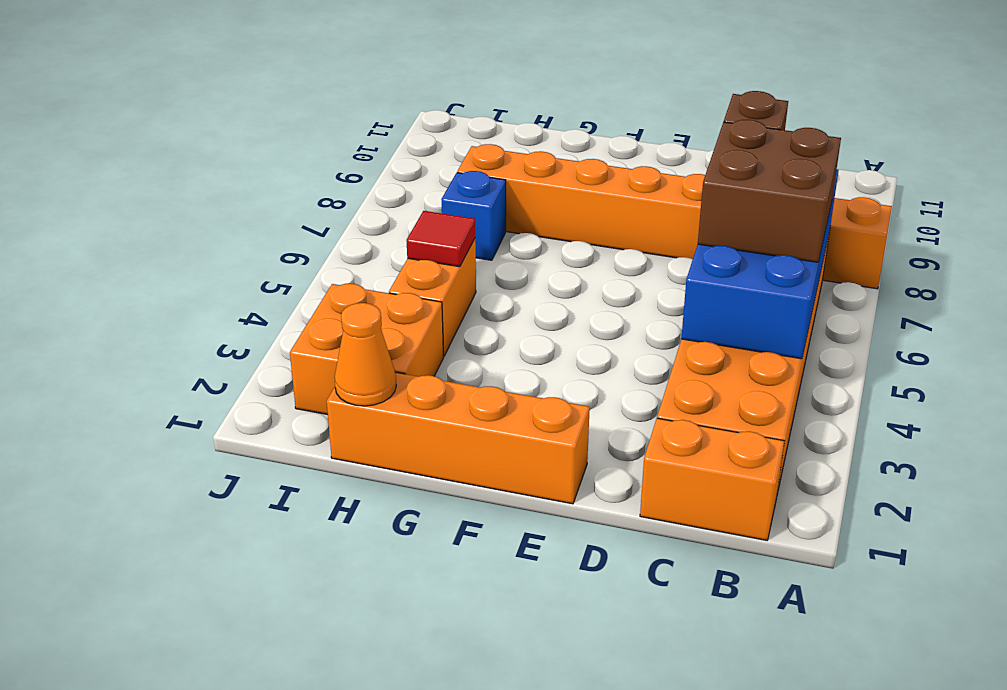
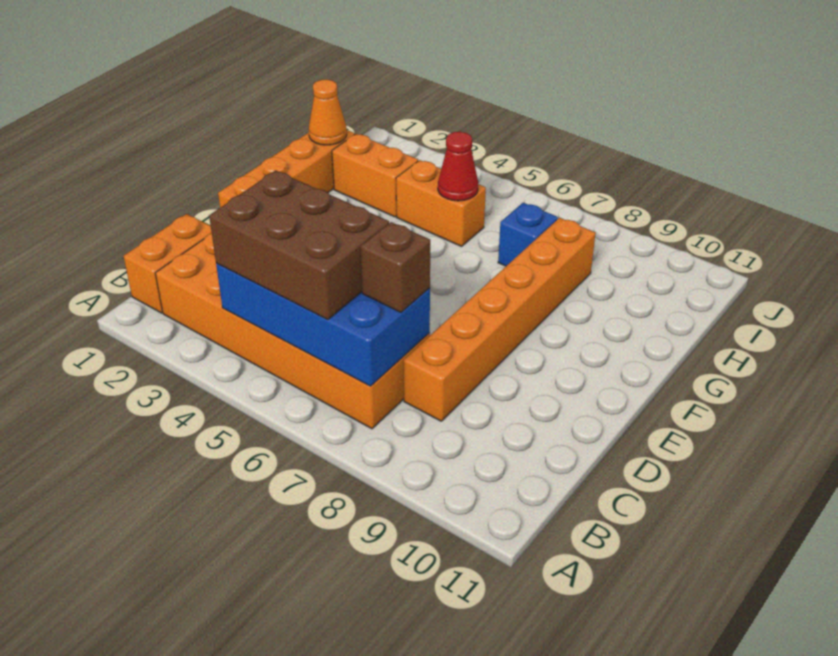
orange brick A8:H8 level 1 -> orange brick C8:H8 level 1
brown brick B5:C6 level 3 -> brown brick B4:C6 level 3
orange brick H2:I3 level 1 -> orange brick H2:H3 level 1
red tile H5 level 2 -> red cone H5 level 2

